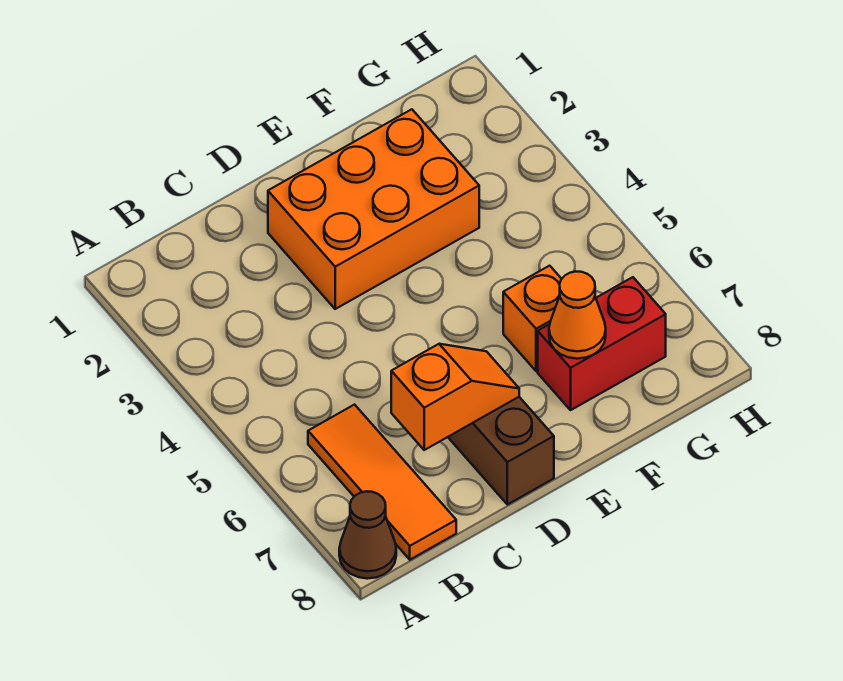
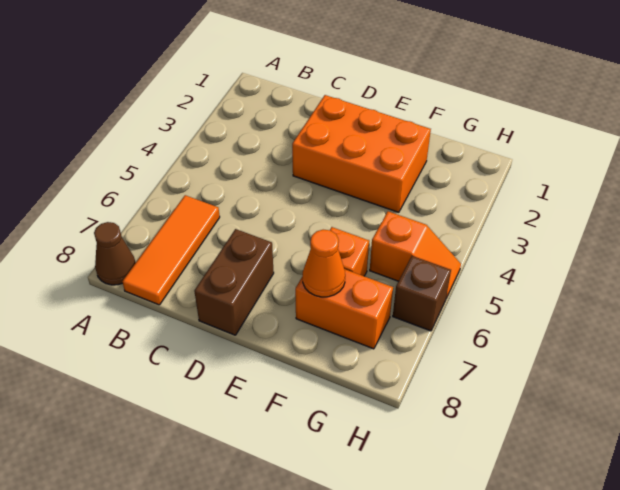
orange slope C7:D7 level 2 top C -> orange slope G5:H5 level 1 top G
red brick F7:G7 level 1 -> orange brick F7:G7 level 1
none -> brown brick H6 level 1

